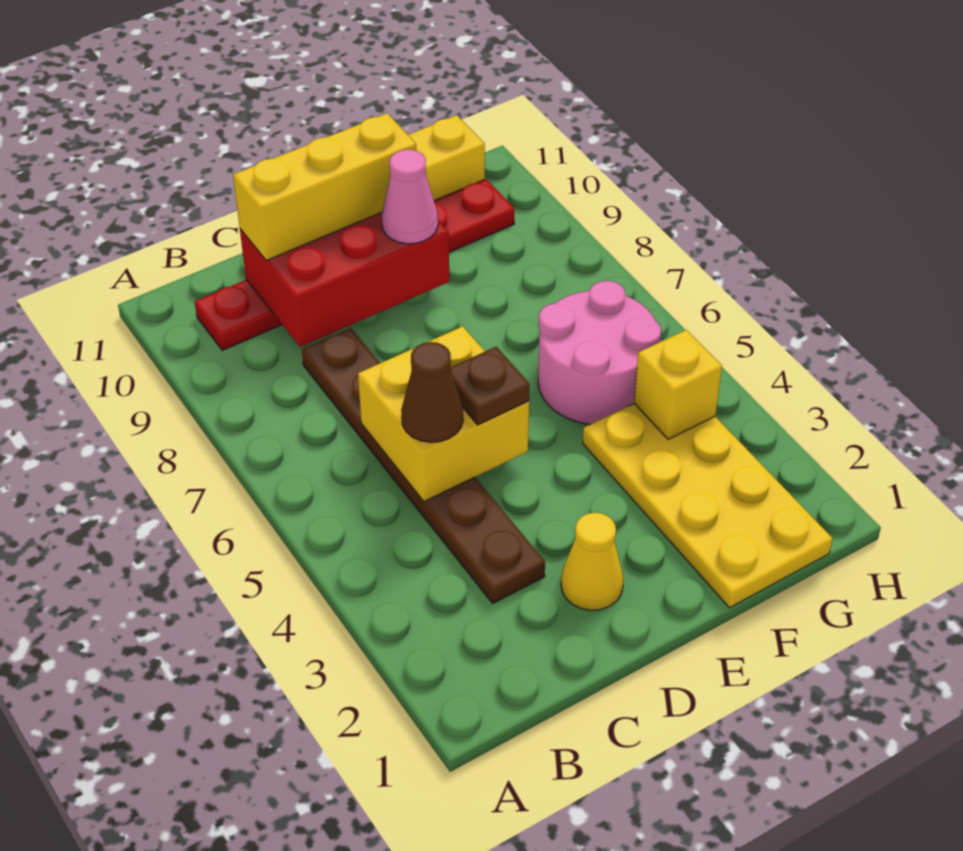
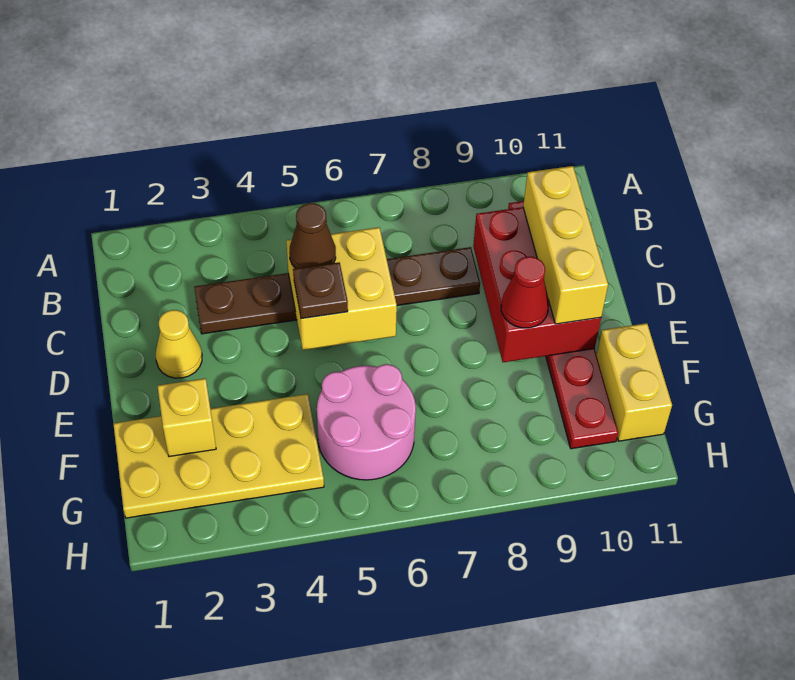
pink cone E9 level 3 -> red cone E9 level 3
yellow brick G4 level 2 -> yellow brick F2 level 2

